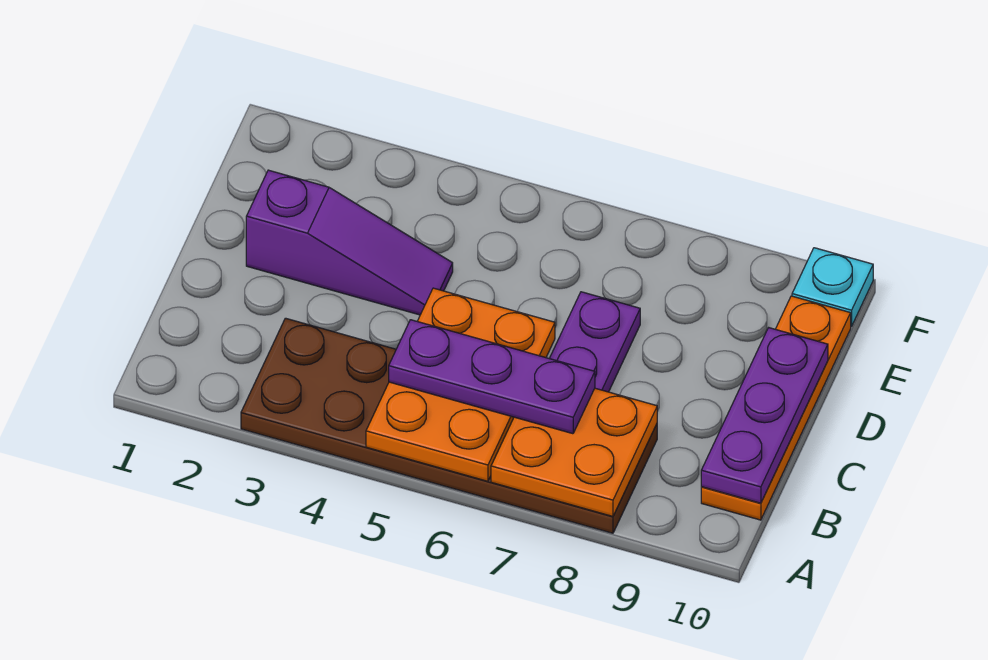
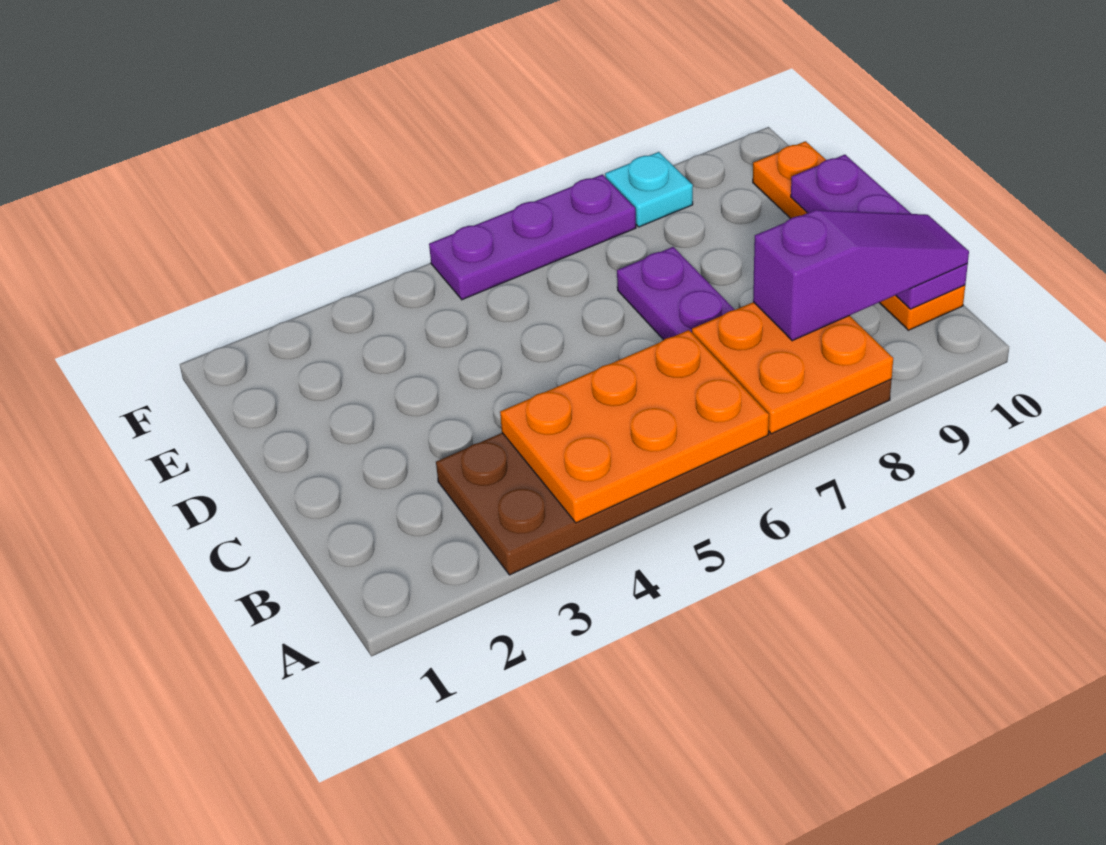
orange plate A5:C6 level 2 -> orange plate A4:B6 level 2
purple plate B5:B7 level 3 -> purple plate F5:F7 level 1
purple slope D2:D4 level 1 top 2 -> purple slope B8:B10 level 3 top 8
cyan plate F10 level 1 -> cyan plate F8 level 1

